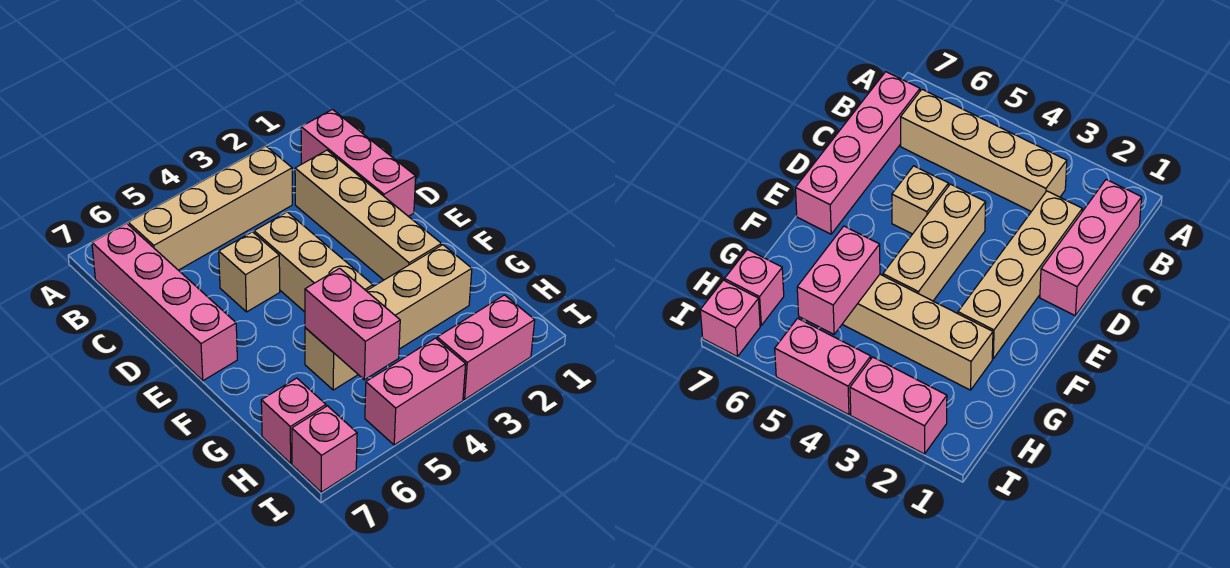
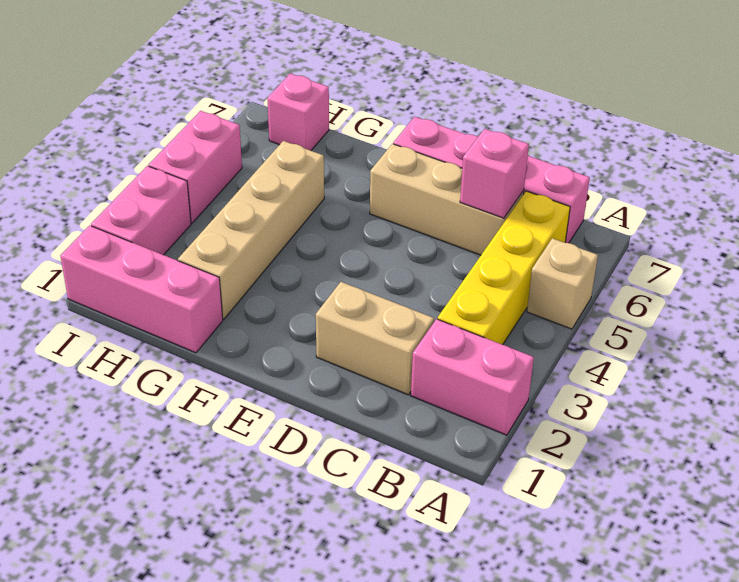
pink brick B1:D1 level 1 -> pink brick G1:I1 level 1
tan brick B3:B6 level 1 -> yellow brick B3:B6 level 1
tan brick C2:F2 level 1 -> tan brick C2:D2 level 1
tan brick D4:F4 level 1 -> tan brick C6:E6 level 1
tan brick D5 level 1 -> tan brick A5 level 1
pink brick G5:H5 level 2 -> pink brick A2:B2 level 1
pink brick I7 level 1 -> pink brick C6 level 2

